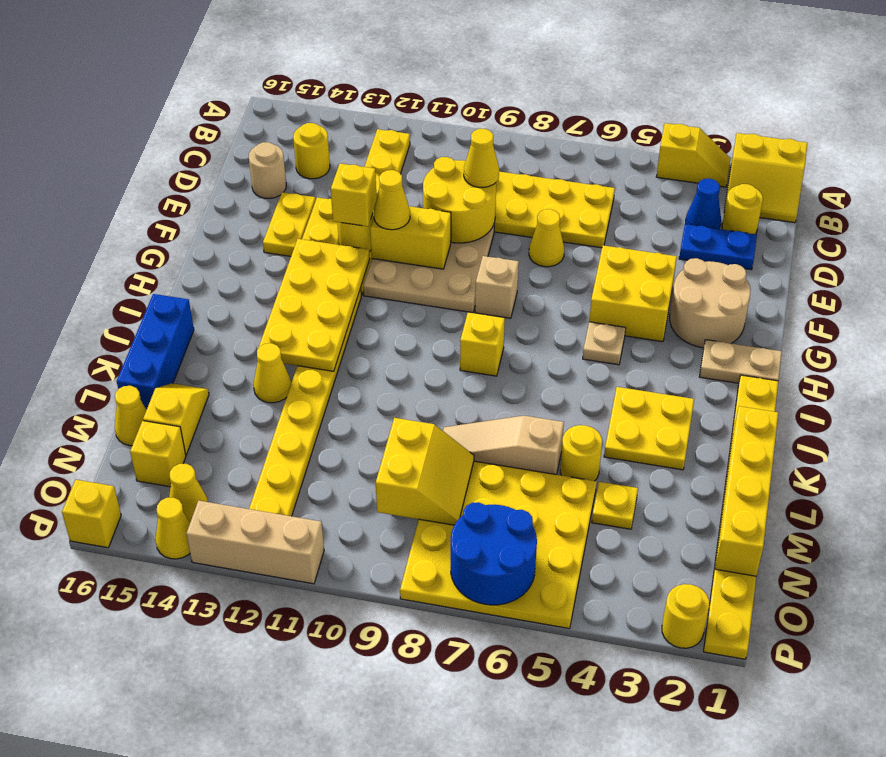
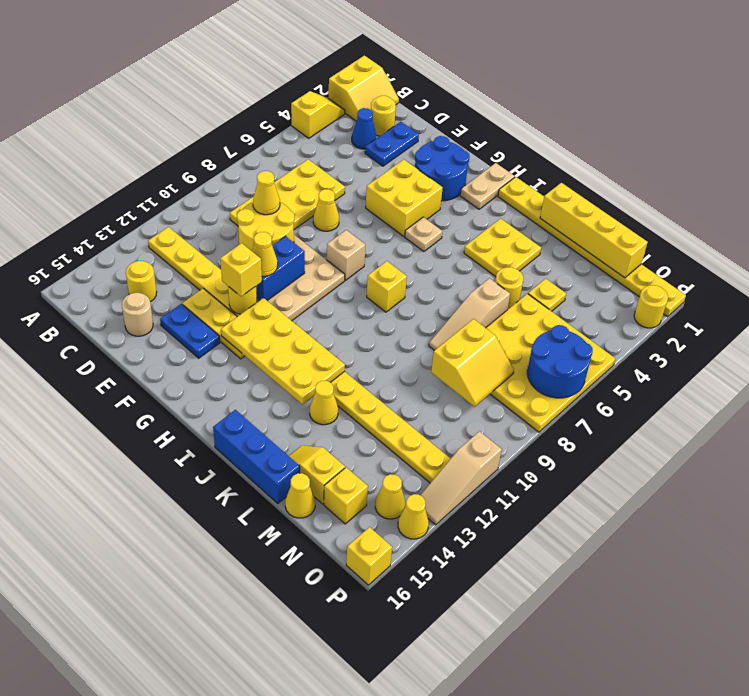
yellow plate E14:F14 level 1 -> blue plate E14:F14 level 1
tan round brick F2:G3 level 1 -> blue round brick F2:G3 level 1
yellow brick F10:F11 level 2 -> blue brick F10:F11 level 2
yellow slope M8:N9 level 2 top 9 -> yellow slope M8:N9 level 2 top M
tan brick P11:P13 level 1 -> tan slope P11:P13 level 1 top 11

